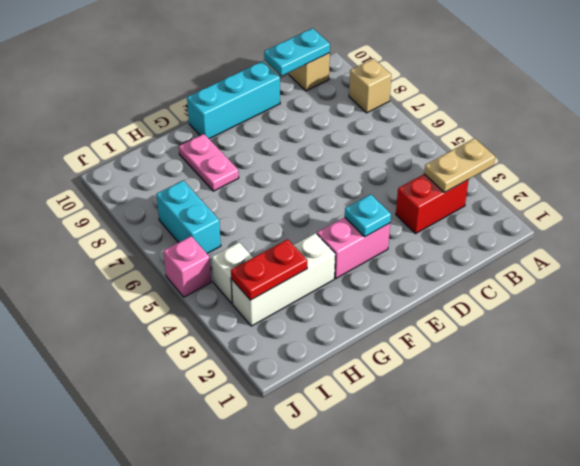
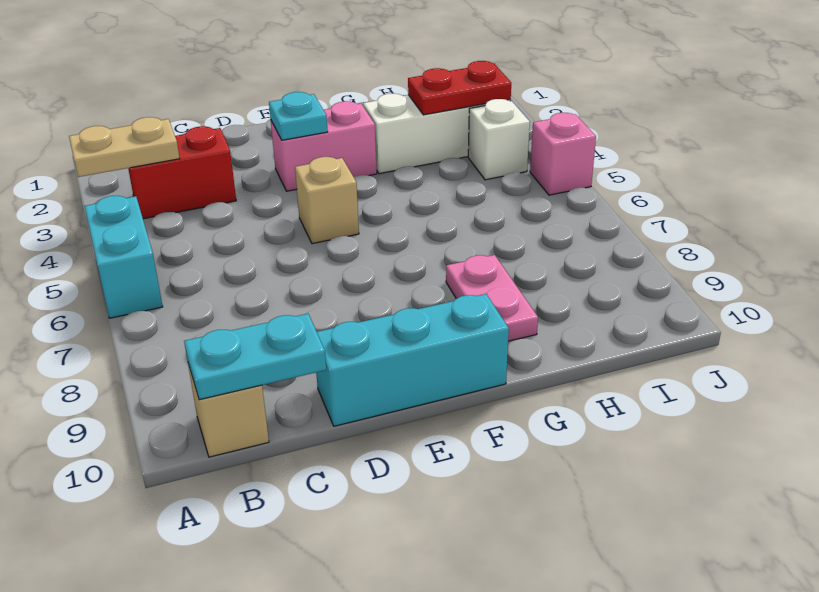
tan brick A8 level 1 -> tan brick E5 level 1
cyan brick I6:I7 level 1 -> cyan brick A5:A6 level 1

